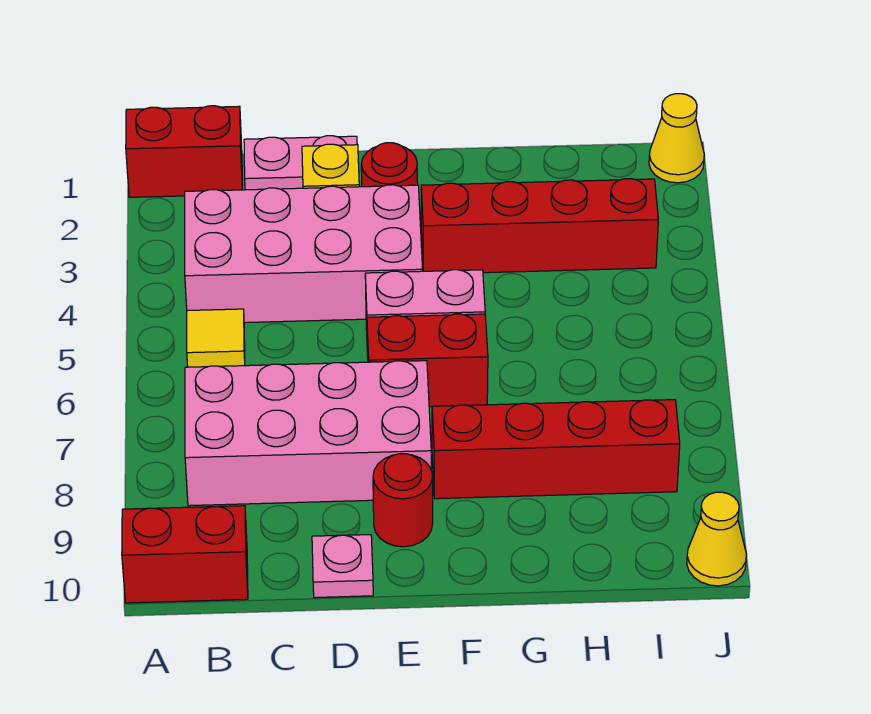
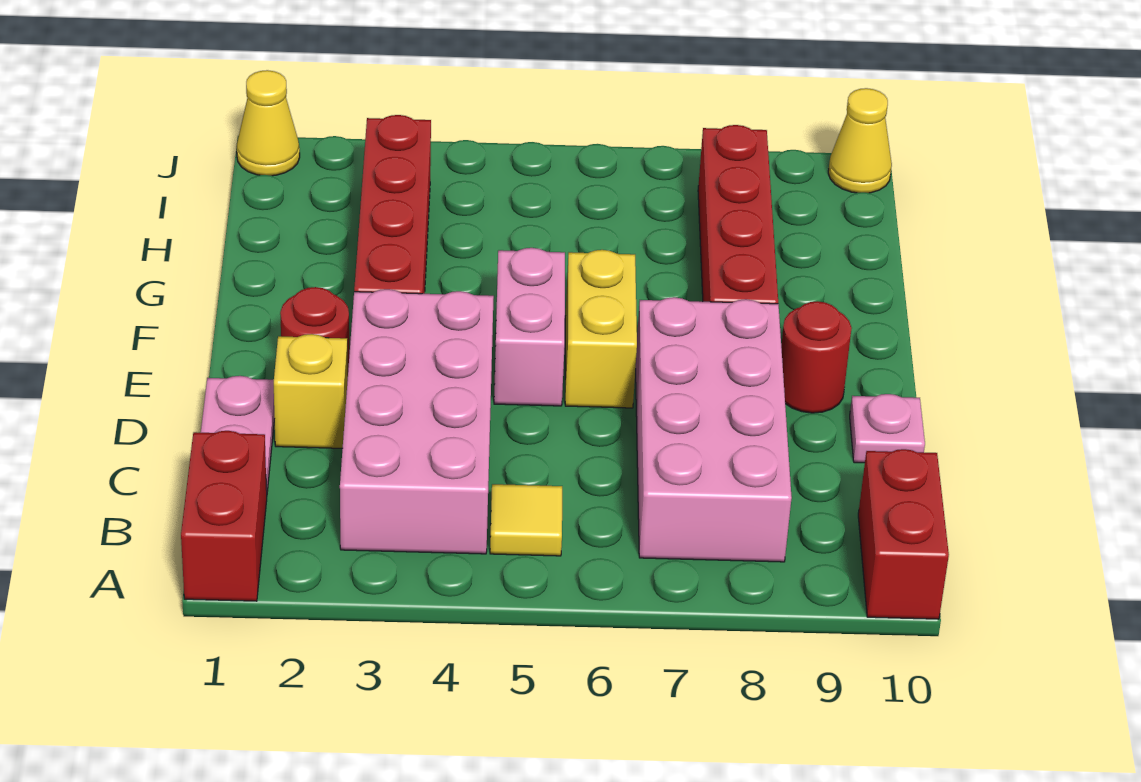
red brick E6:F6 level 1 -> yellow brick E6:F6 level 1

